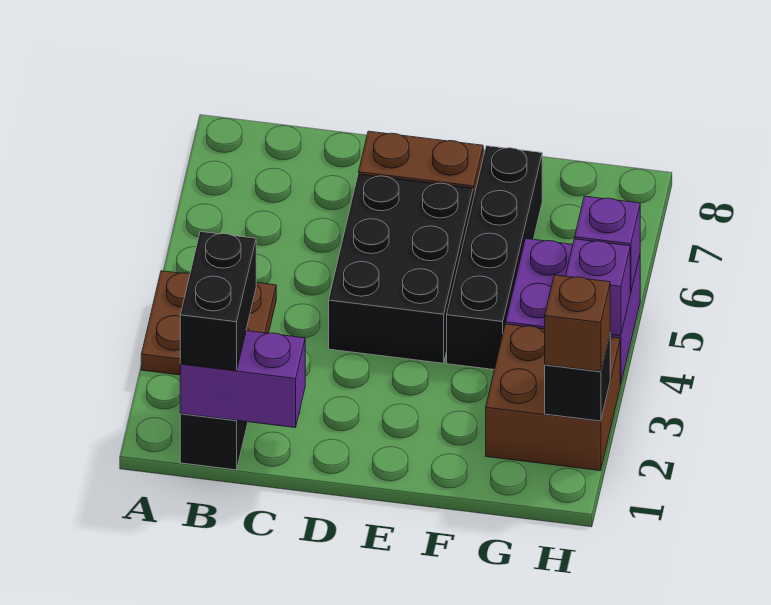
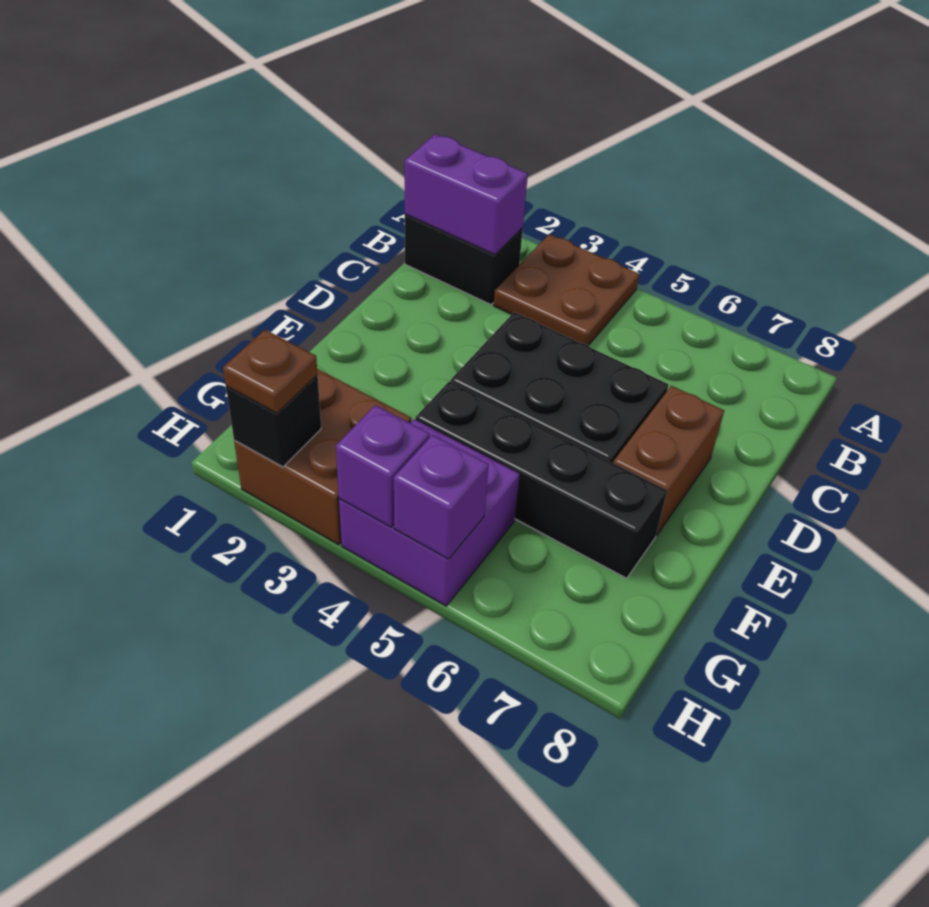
purple brick B1:C1 level 2 -> purple brick B1:B2 level 2
black brick B1:B2 level 3 -> none
brown brick H2 level 3 -> brown plate H2 level 3

